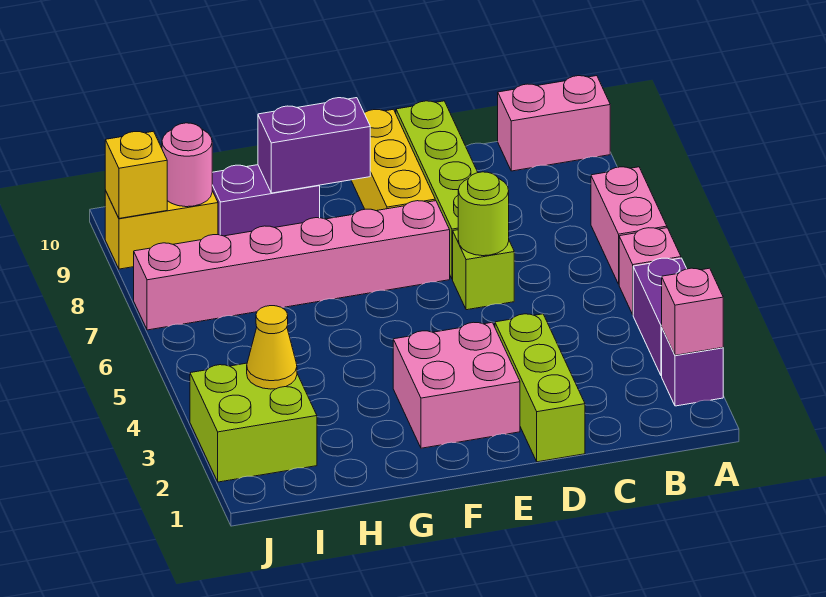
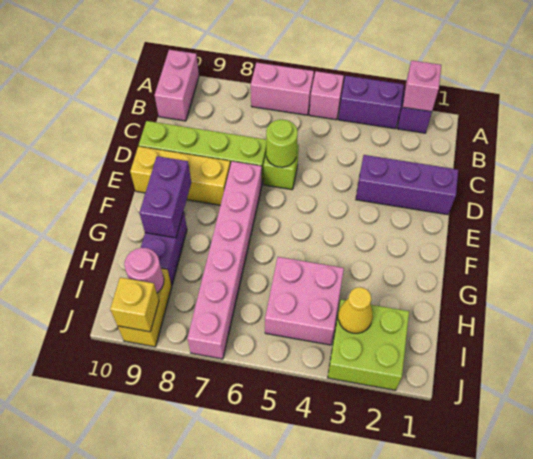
lime brick D1:D3 level 1 -> purple brick D1:D3 level 1
pink brick E2:F3 level 1 -> pink brick H4:I5 level 1

